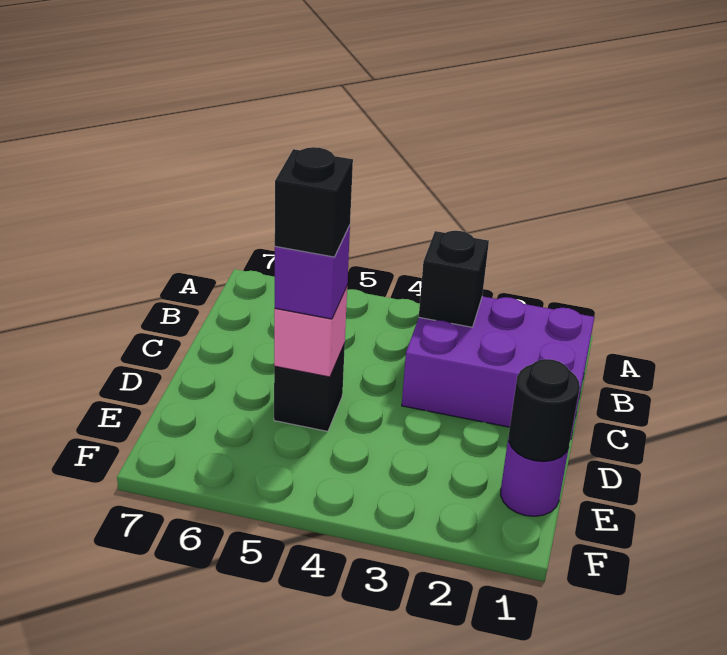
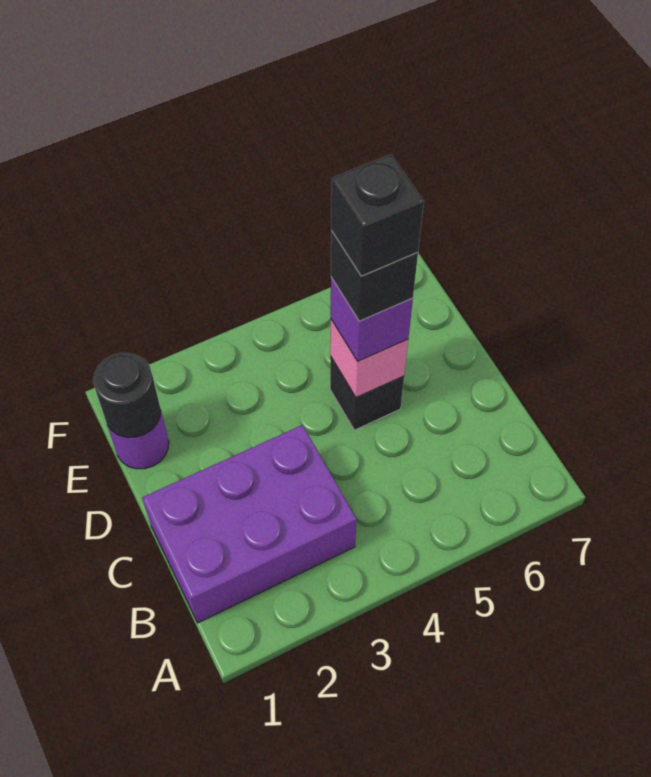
black brick B3 level 2 -> black brick D5 level 5

